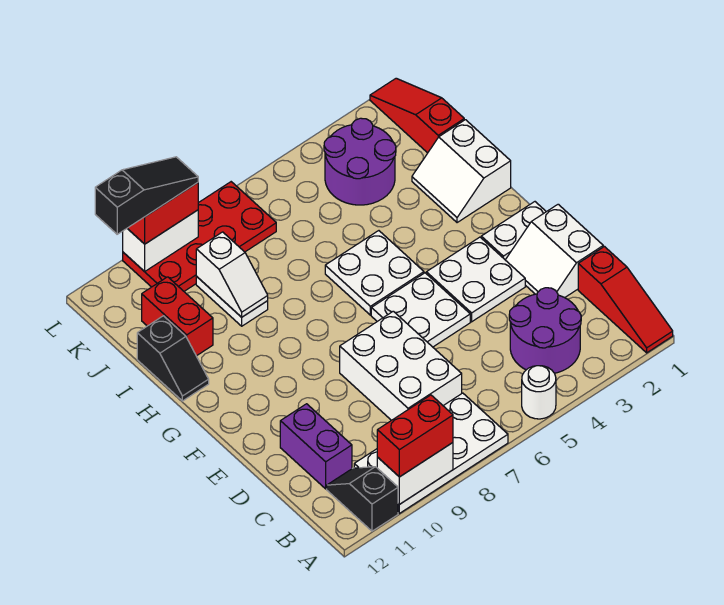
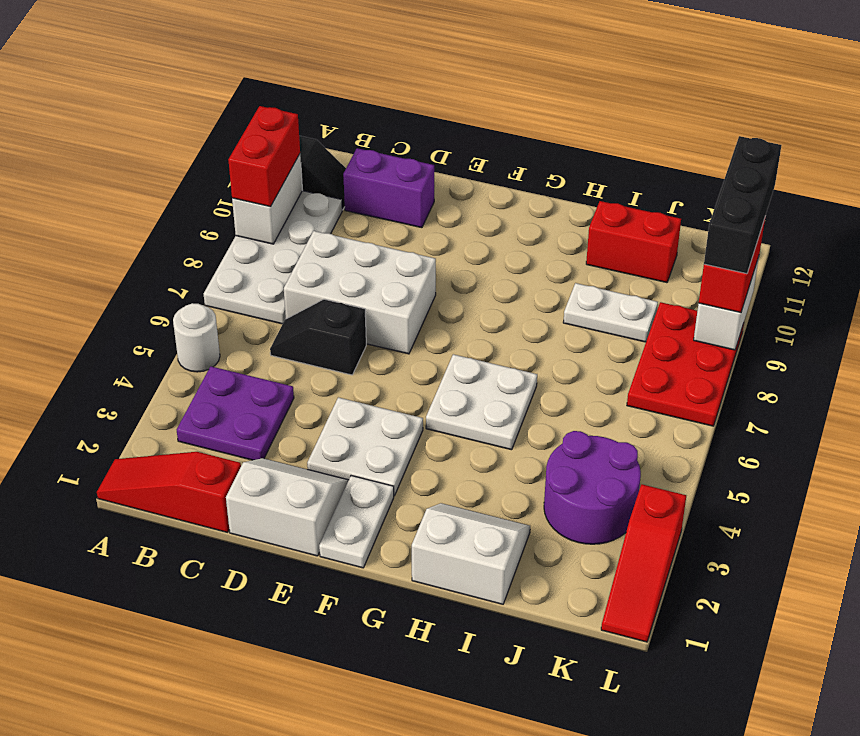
purple round brick B3:C4 level 1 -> purple plate B3:C4 level 1
white plate E5:F6 level 1 -> none
black slope H12:I12 level 1 top I -> black slope C6:D6 level 1 top D
white slope I9:J9 level 2 top J -> none
red slope J1:L1 level 1 top J -> red slope L1:L3 level 1 top 3
red plate K7:L10 level 1 -> red plate K7:L9 level 1
black slope L9:L11 level 4 top 11 -> black brick L9:L11 level 4

